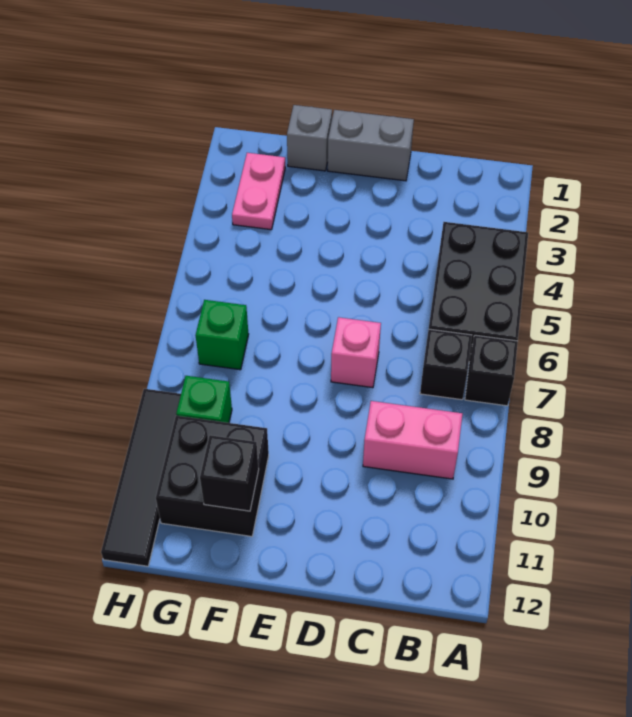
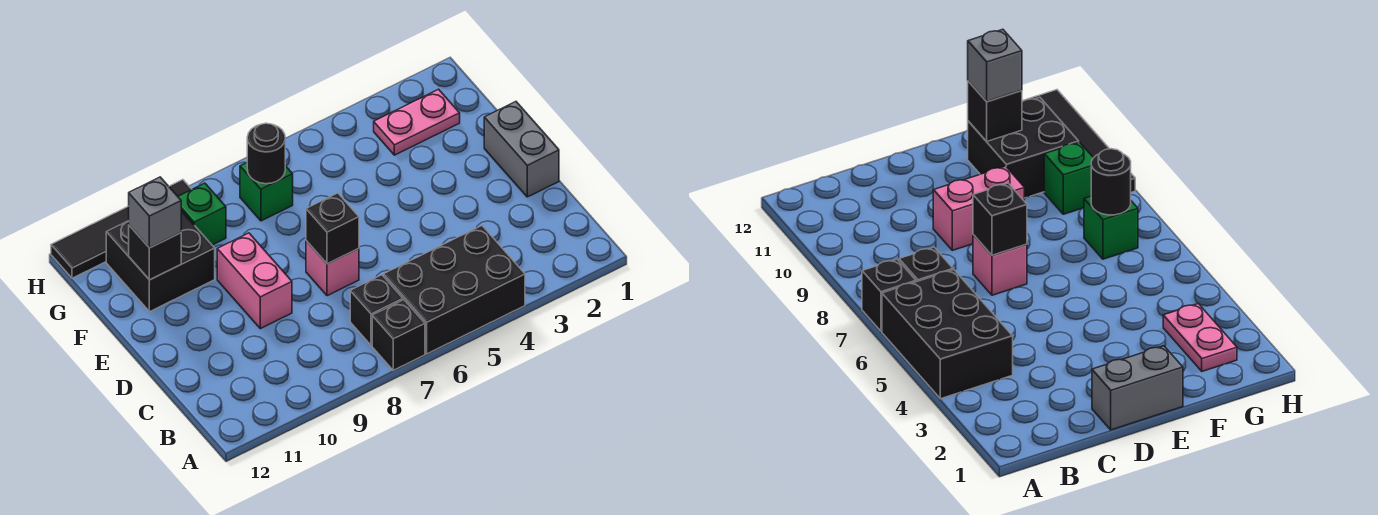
pink brick B9:C9 level 1 -> pink brick D9:E9 level 1
none -> black brick D7 level 2
grey brick F1 level 1 -> grey brick F11 level 3
none -> black round brick G7 level 2

